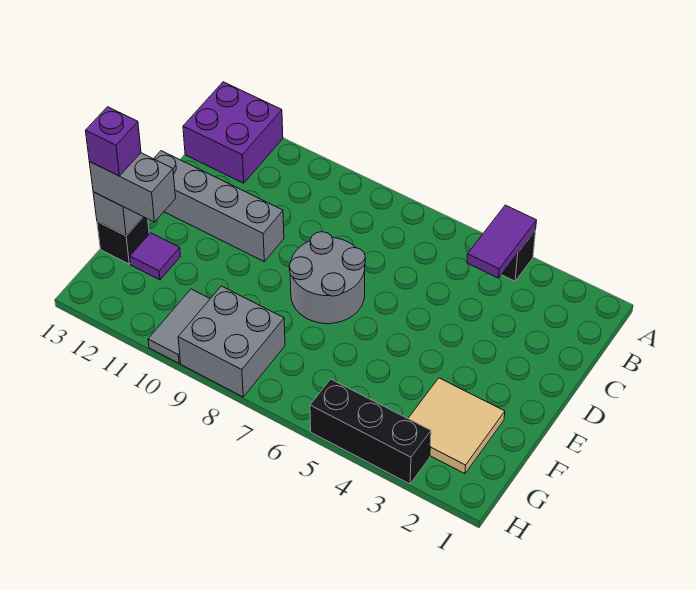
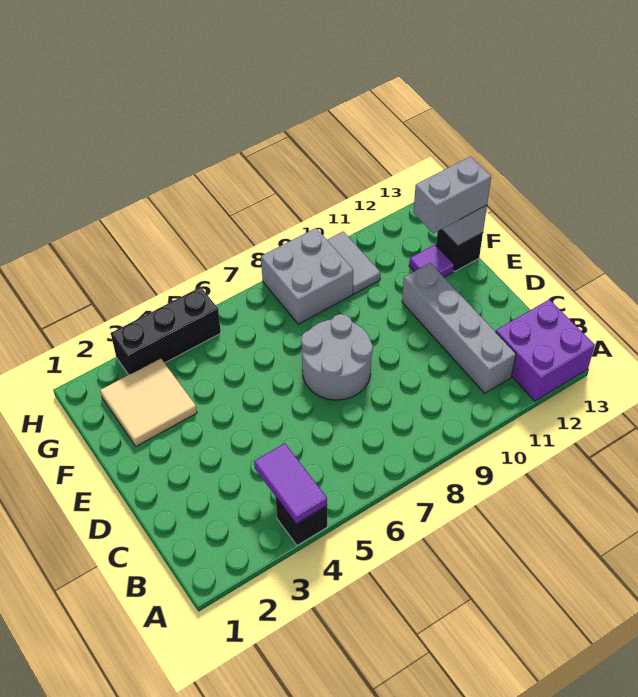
grey brick D10:D13 level 1 -> grey brick B11:E11 level 1
purple brick F13 level 4 -> none

